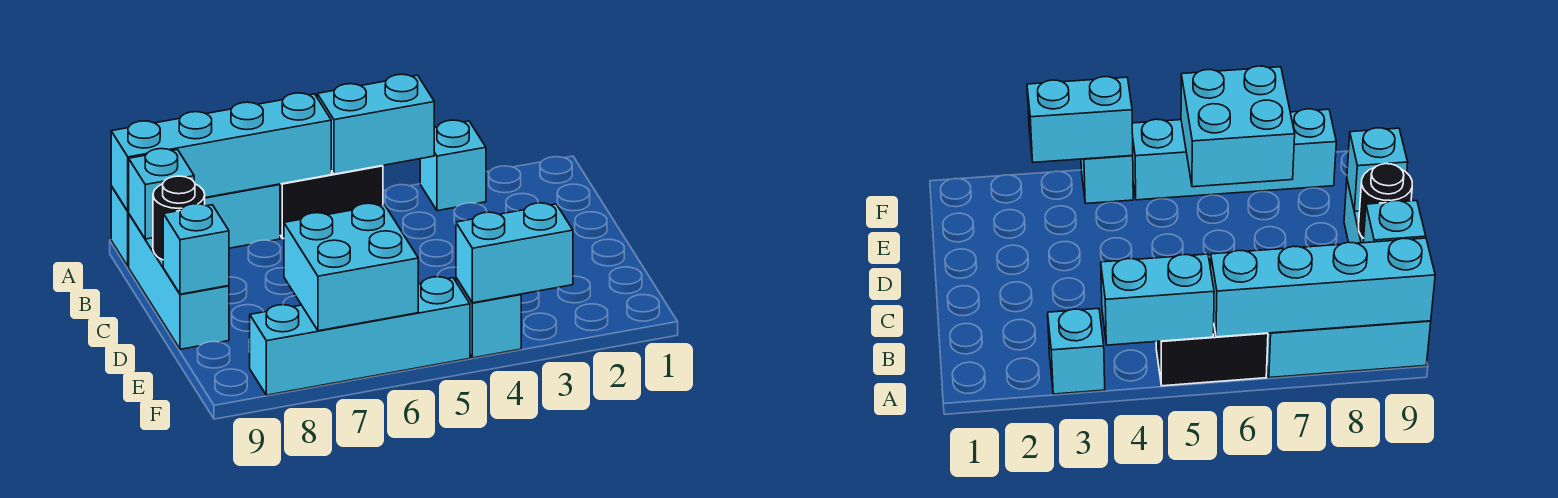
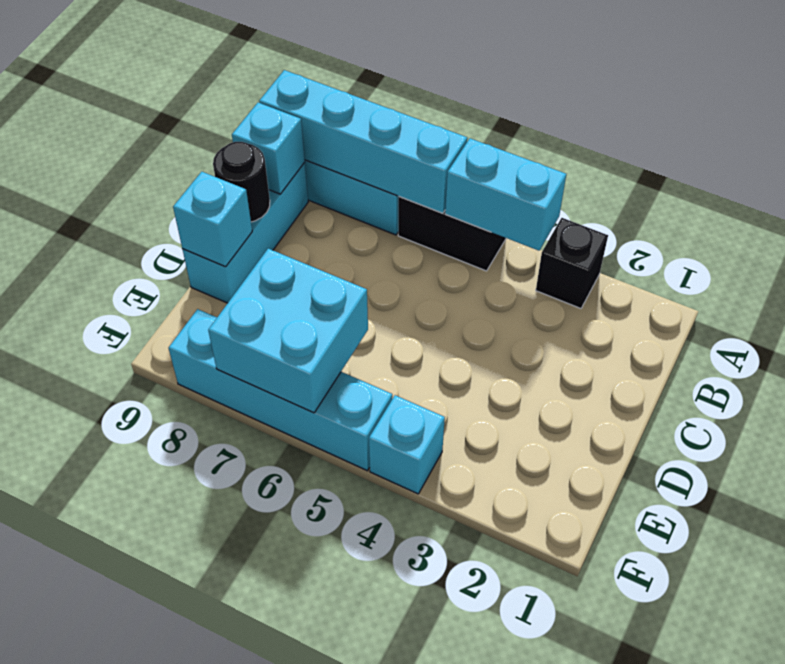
cyan brick A3 level 1 -> black brick A3 level 1
cyan brick F3:F4 level 2 -> none

